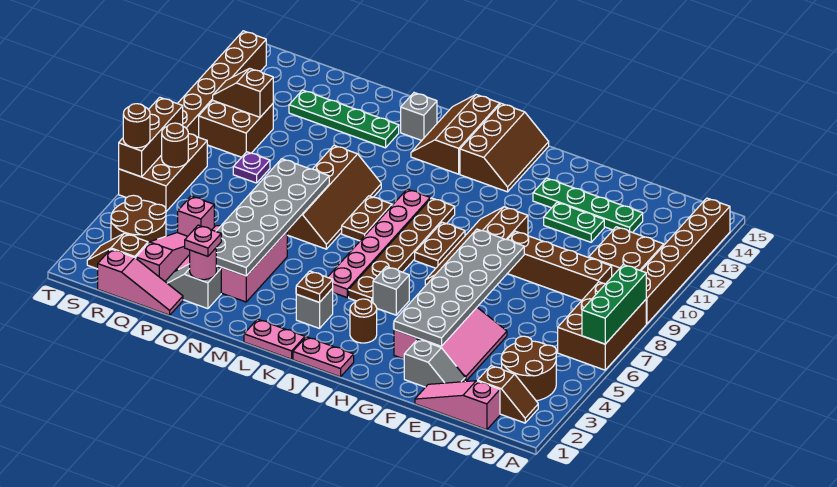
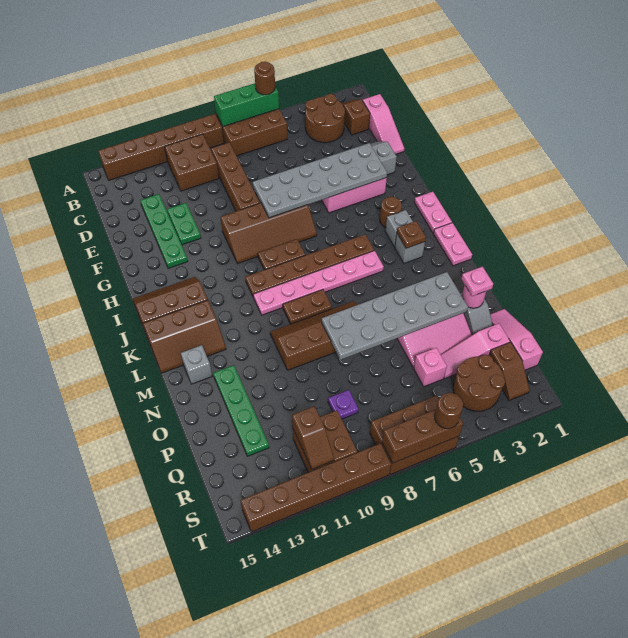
grey brick I5 level 1 -> grey brick J3 level 1
brown round brick S7 level 2 -> brown round brick A6 level 3

